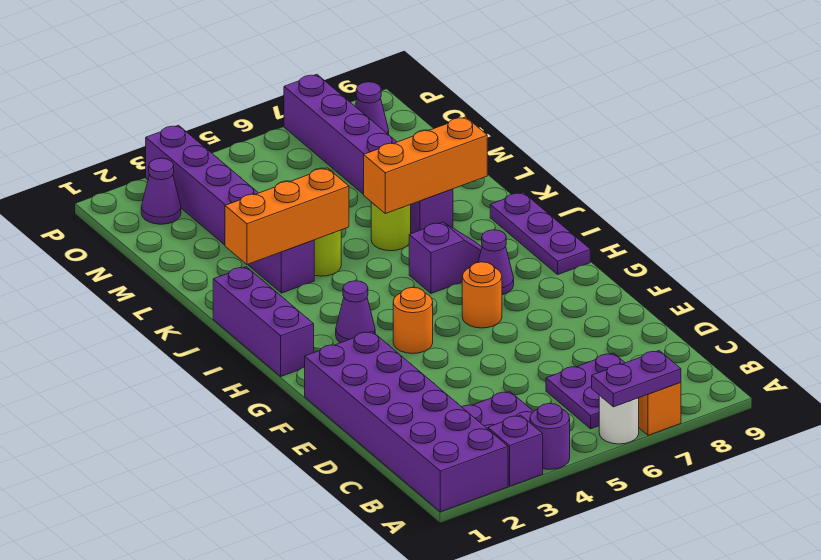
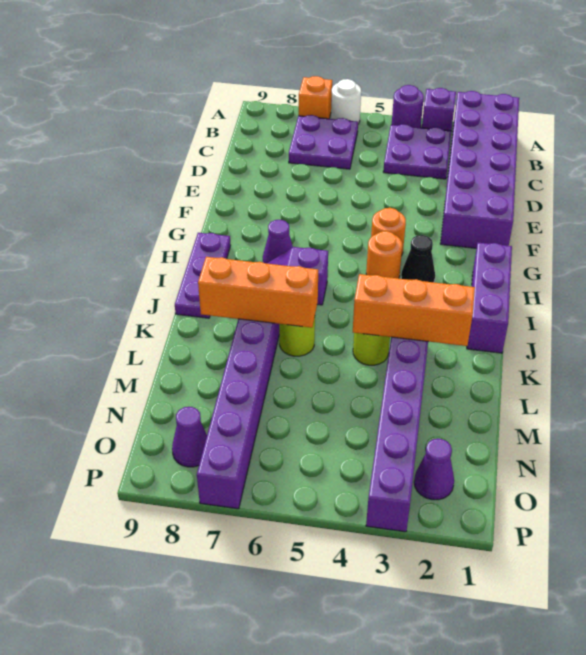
purple plate A6:A7 level 2 -> none
orange round brick G6 level 1 -> orange round brick H4 level 1
purple cone H3 level 1 -> black cone H3 level 1

